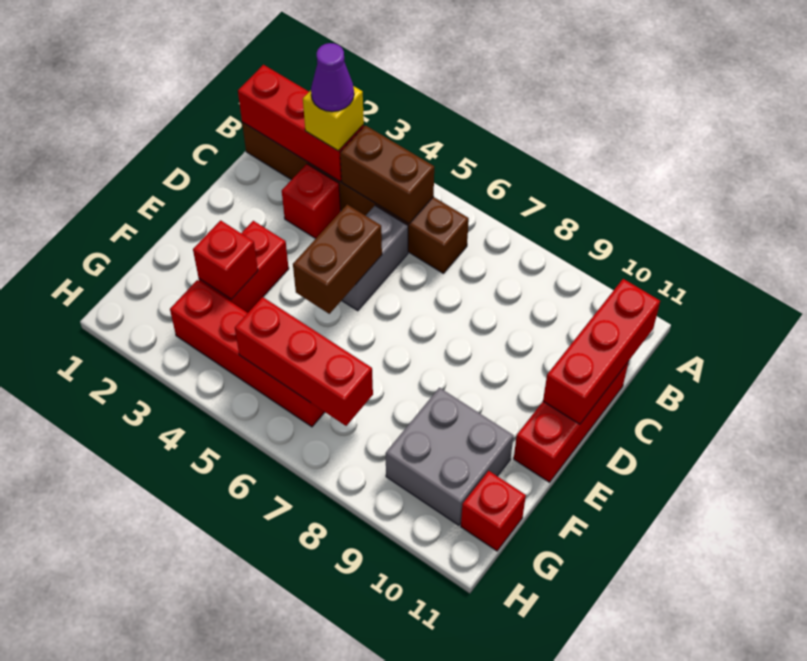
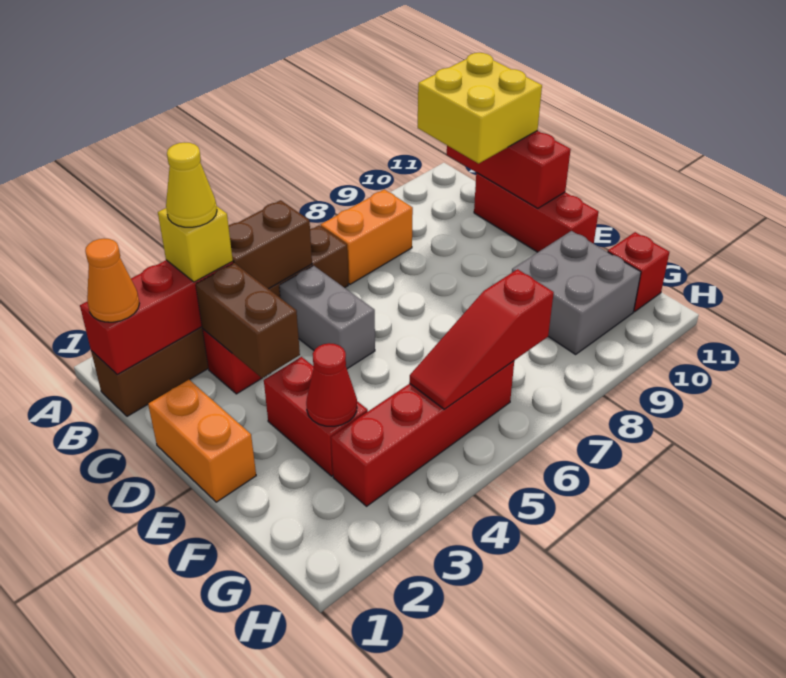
none -> orange cone B1 level 3
purple cone B3 level 4 -> yellow cone B3 level 4
none -> orange brick B7:B8 level 1
none -> yellow brick B10:C11 level 3
none -> orange brick D1:E1 level 1
brown brick D5:E5 level 2 -> brown brick C3:D3 level 2
red brick F3 level 2 -> red cone F3 level 2
red brick G5:G7 level 2 -> red slope G5:G7 level 2 top 7

